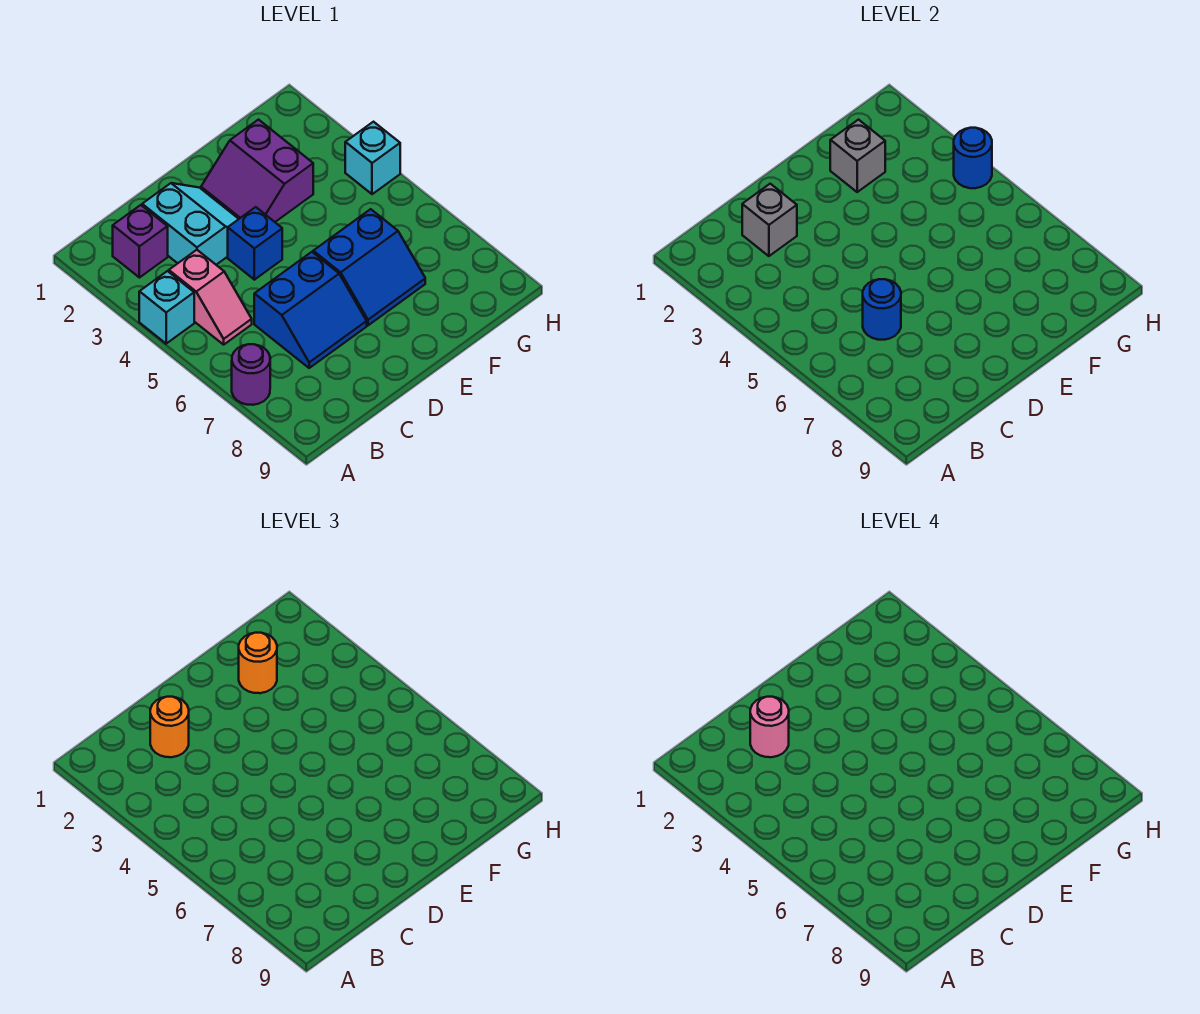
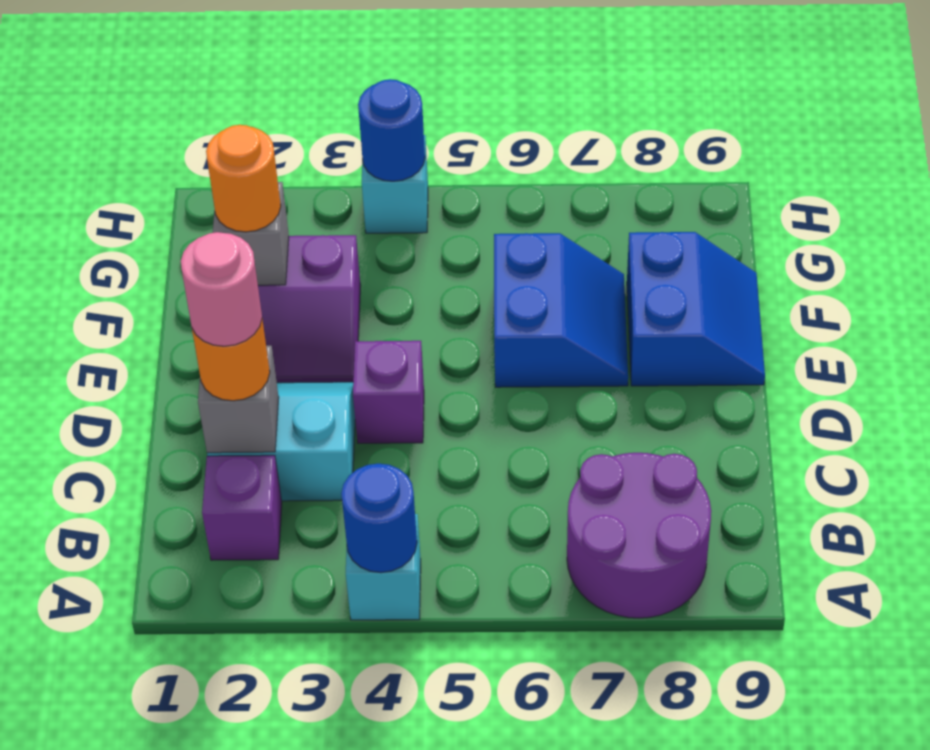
purple round brick A7 level 1 -> purple round brick A7:B8 level 1
pink slope B4:B5 level 1 top 4 -> none
blue slope C6:D7 level 1 top 6 -> blue slope E8:F9 level 1 top 8
blue round brick C6 level 2 -> blue round brick A4 level 2
blue brick D4 level 1 -> purple brick D4 level 1

